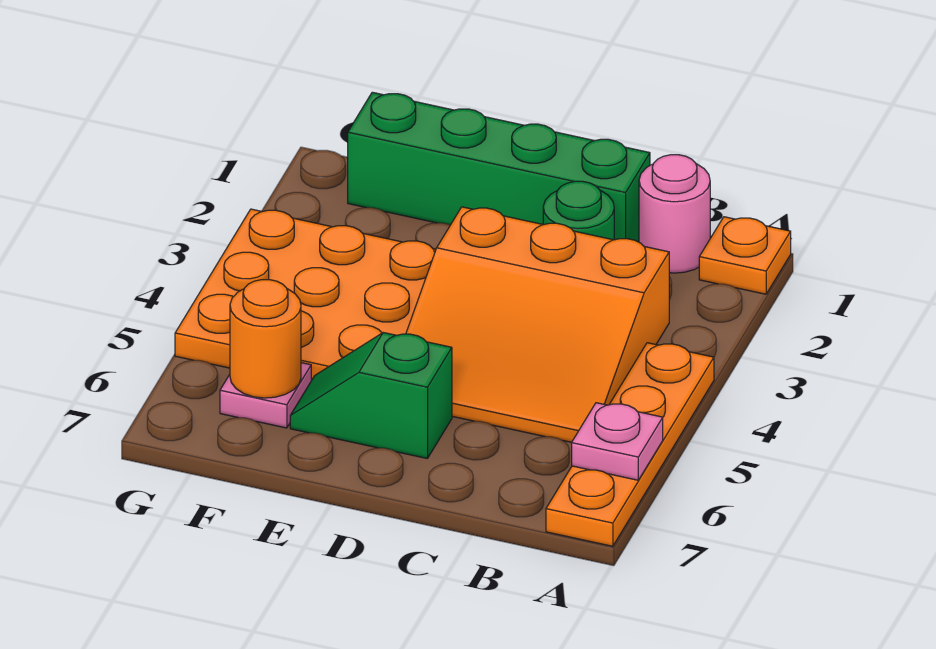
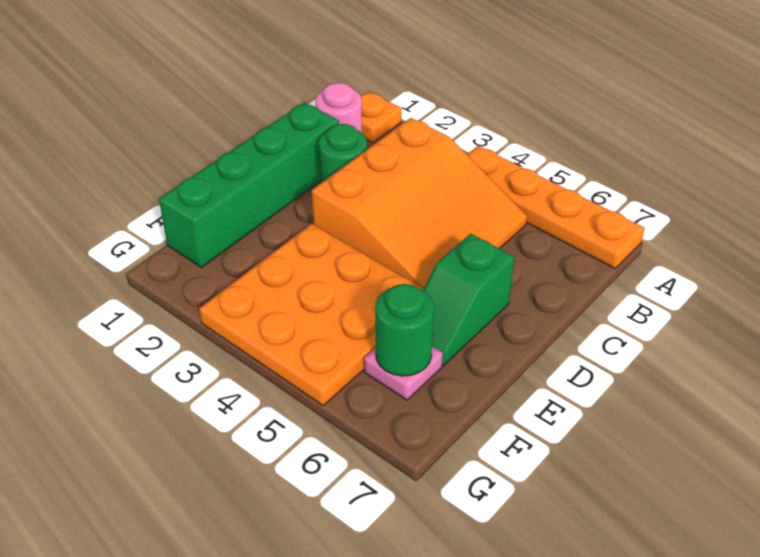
pink plate A6 level 2 -> none
orange round brick F6 level 2 -> green round brick F6 level 2

